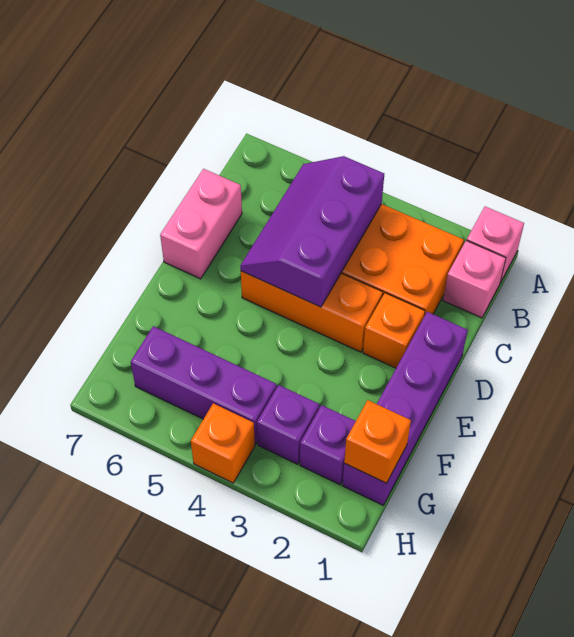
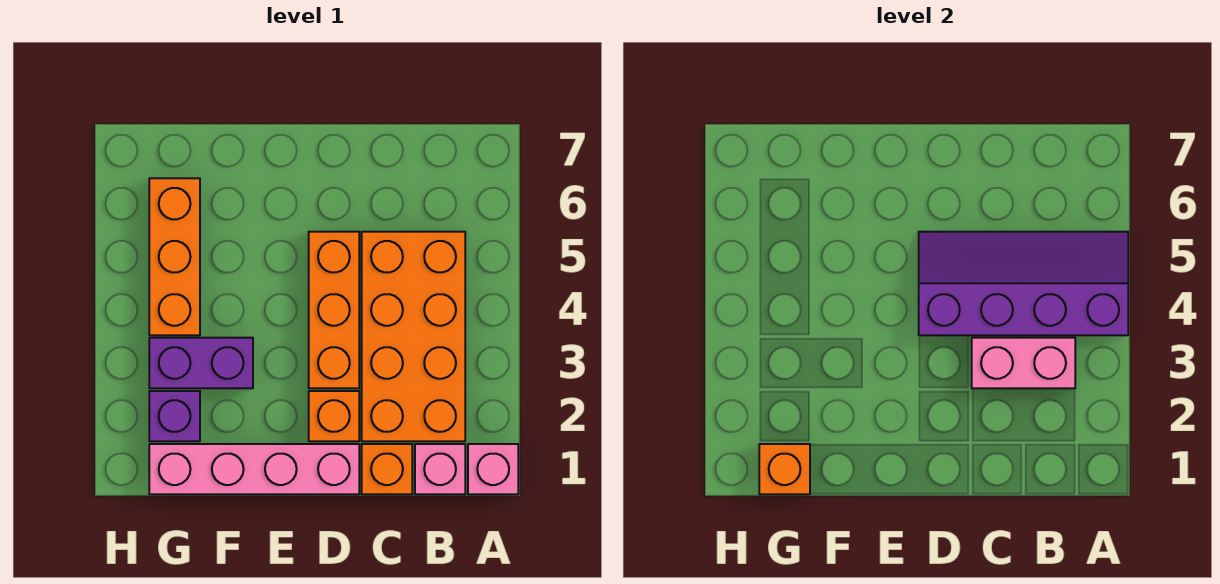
purple slope B4:D5 level 2 top 4 -> purple slope A4:D5 level 2 top 4
pink brick C7:D7 level 1 -> pink brick B3:C3 level 2
purple brick D1:G1 level 1 -> pink brick D1:G1 level 1
purple brick G3 level 1 -> purple brick F3:G3 level 1
purple brick G4:G6 level 1 -> orange brick G4:G6 level 1
orange brick H4 level 1 -> orange brick C1 level 1

